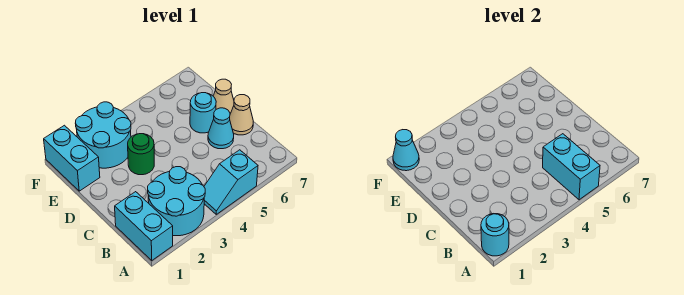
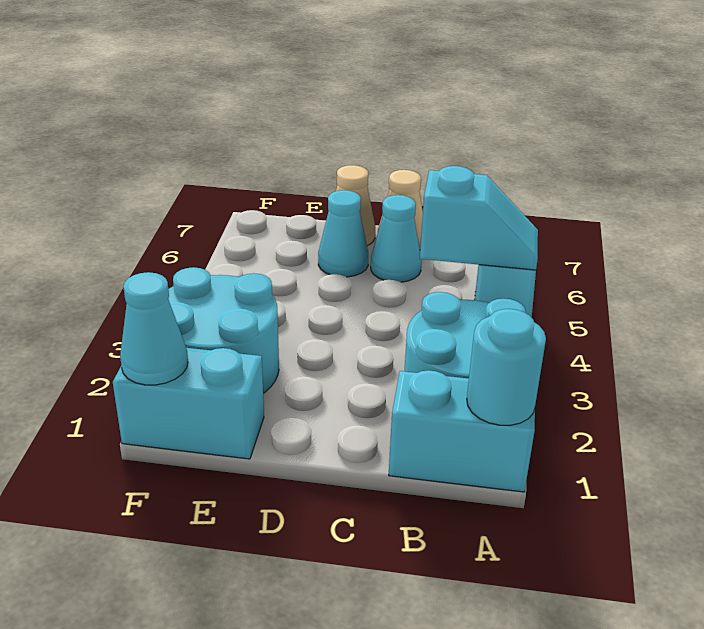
cyan brick A5:B5 level 2 -> cyan slope A5:B5 level 2 top B
green round brick D3 level 1 -> none
cyan round brick D6 level 1 -> cyan cone D6 level 1

